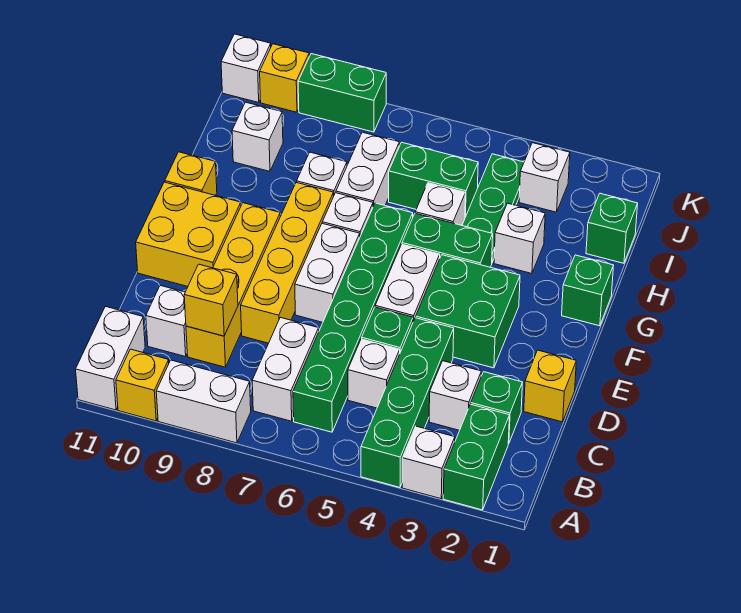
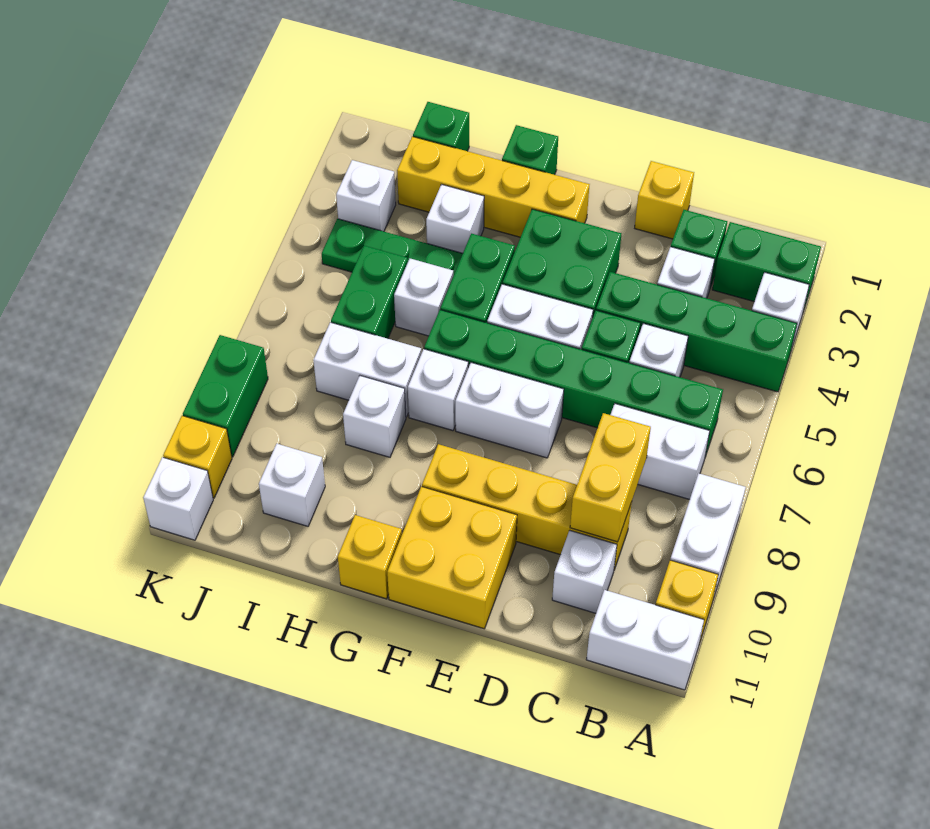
yellow brick C9 level 2 -> yellow brick C8:C9 level 2
yellow brick D8:G8 level 1 -> yellow brick F2:I2 level 1

